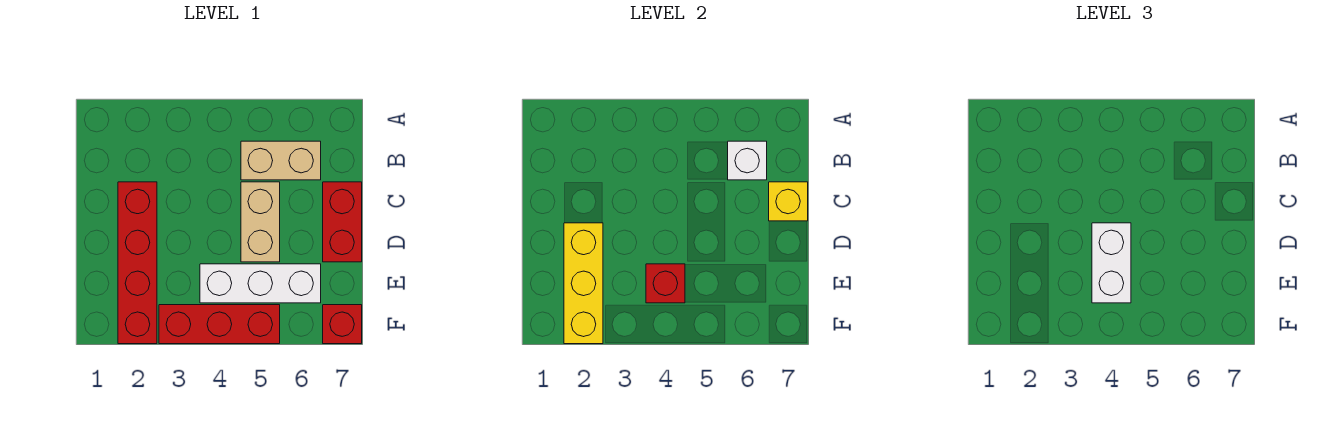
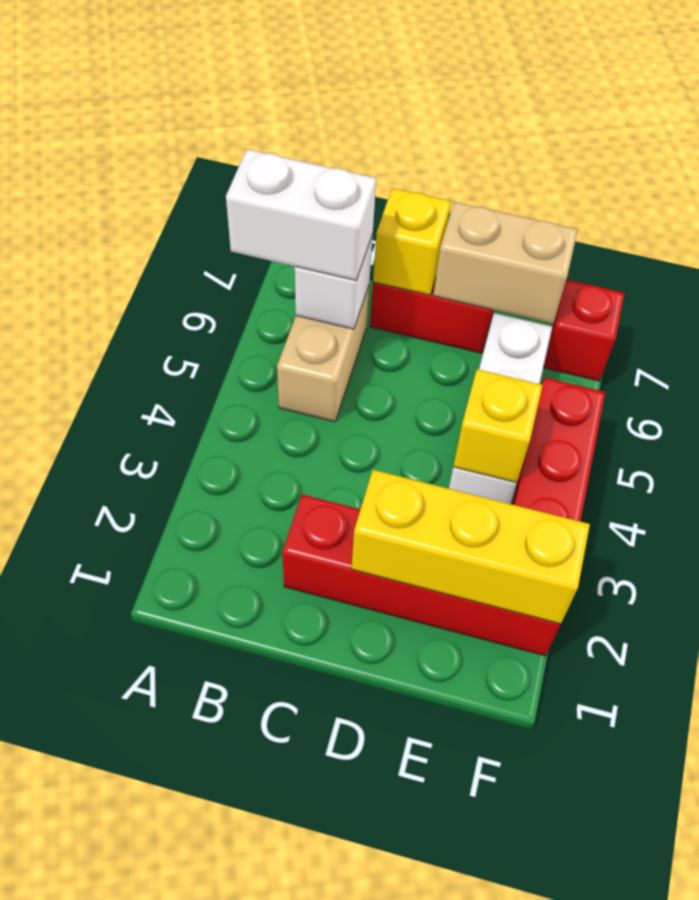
tan brick C5:D5 level 1 -> tan brick D7:E7 level 2
white brick D4:E4 level 3 -> white brick A6:B6 level 3
red brick E4 level 2 -> yellow brick E4 level 2

